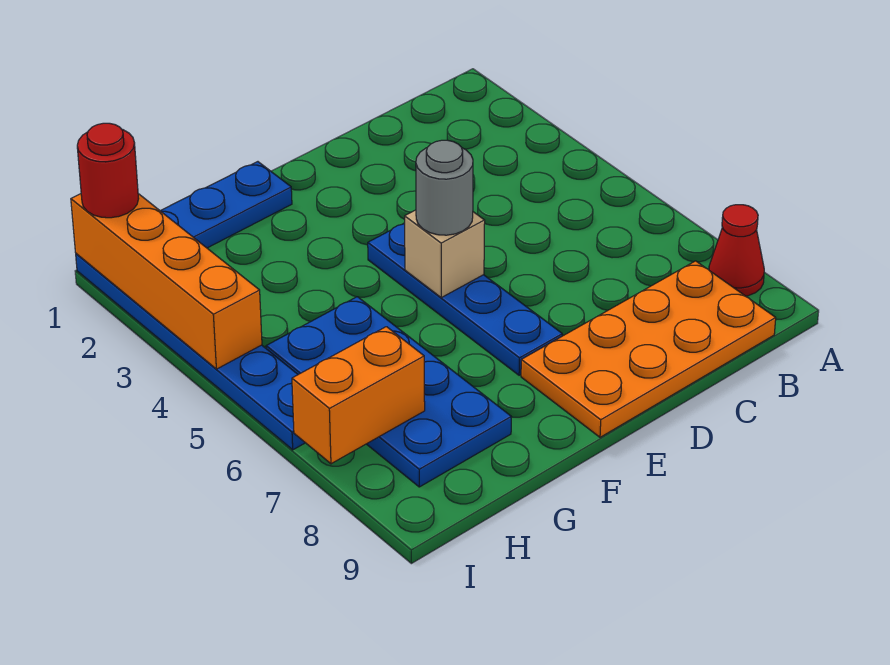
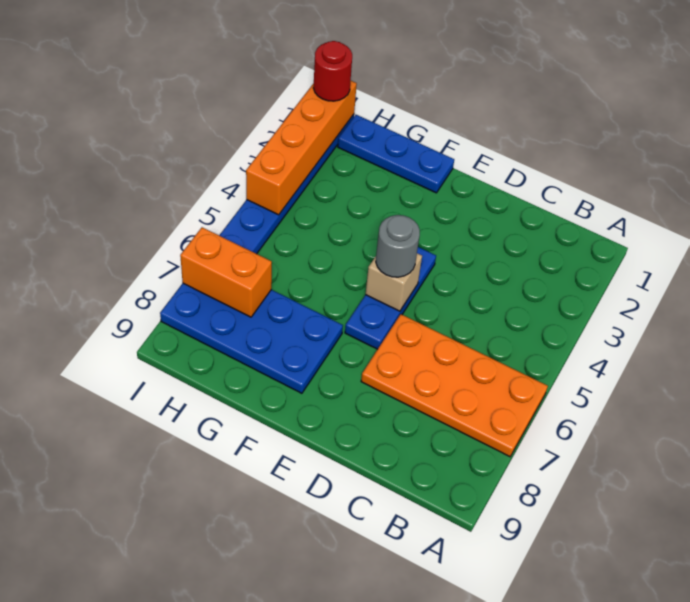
red cone A8 level 1 -> none
orange plate B8:E9 level 1 -> orange plate A6:D7 level 1
blue plate E4:E7 level 1 -> blue plate E4:E6 level 1
blue plate G5:H8 level 1 -> blue plate F7:I8 level 1

